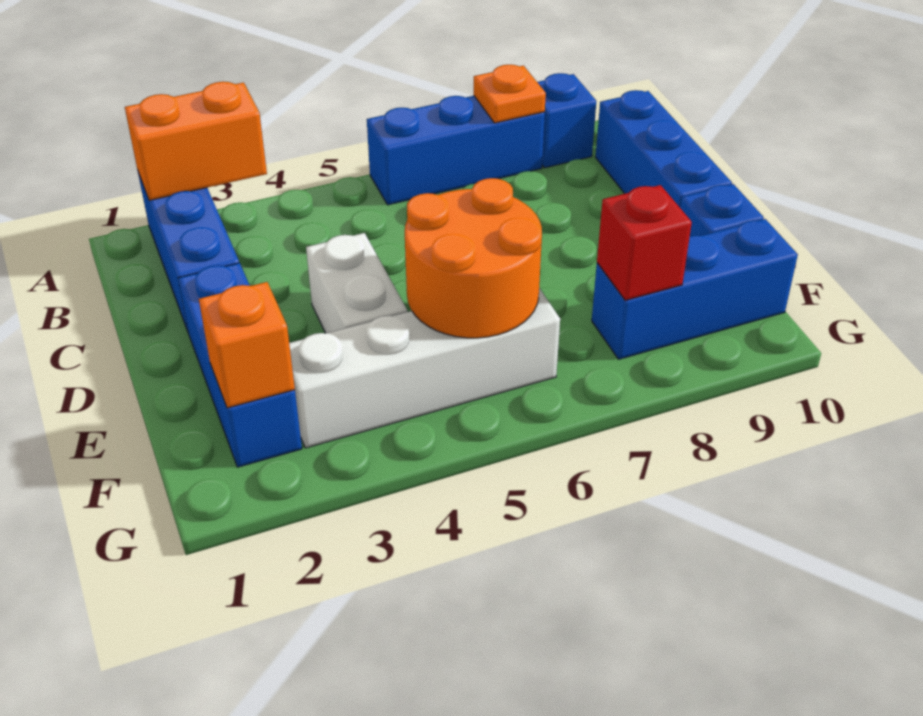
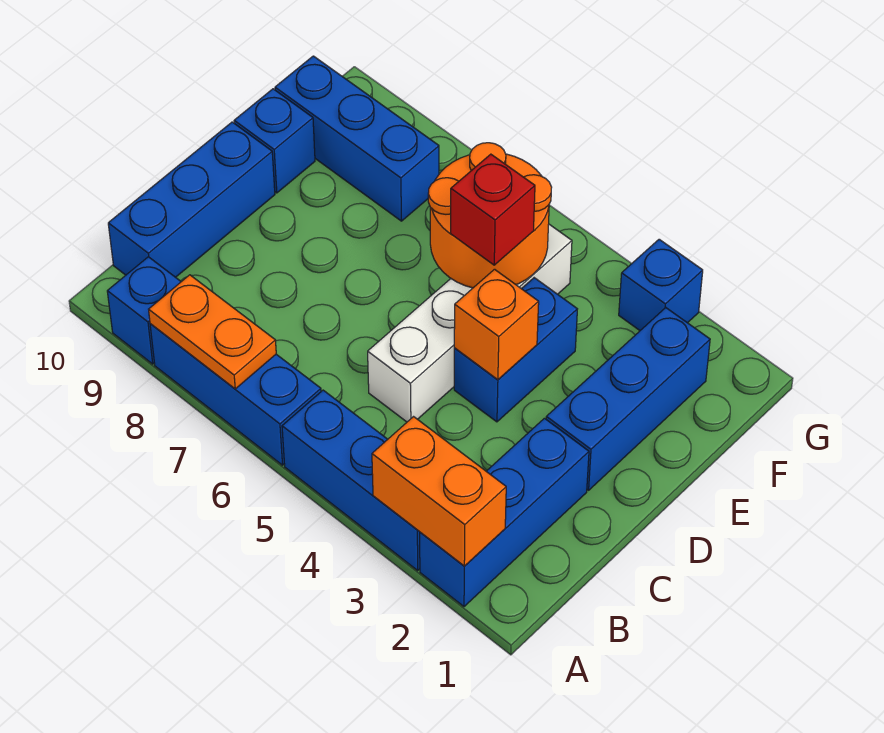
none -> blue brick A3:A5 level 1
orange plate A8 level 2 -> orange plate A7:A8 level 2
white brick D4:E4 level 1 -> blue brick D4:E4 level 1
orange brick F2 level 2 -> orange brick D4 level 2
white brick F3:F6 level 1 -> white brick C5:F5 level 1
red brick F8 level 2 -> red brick E5 level 3
none -> blue brick G3 level 1

